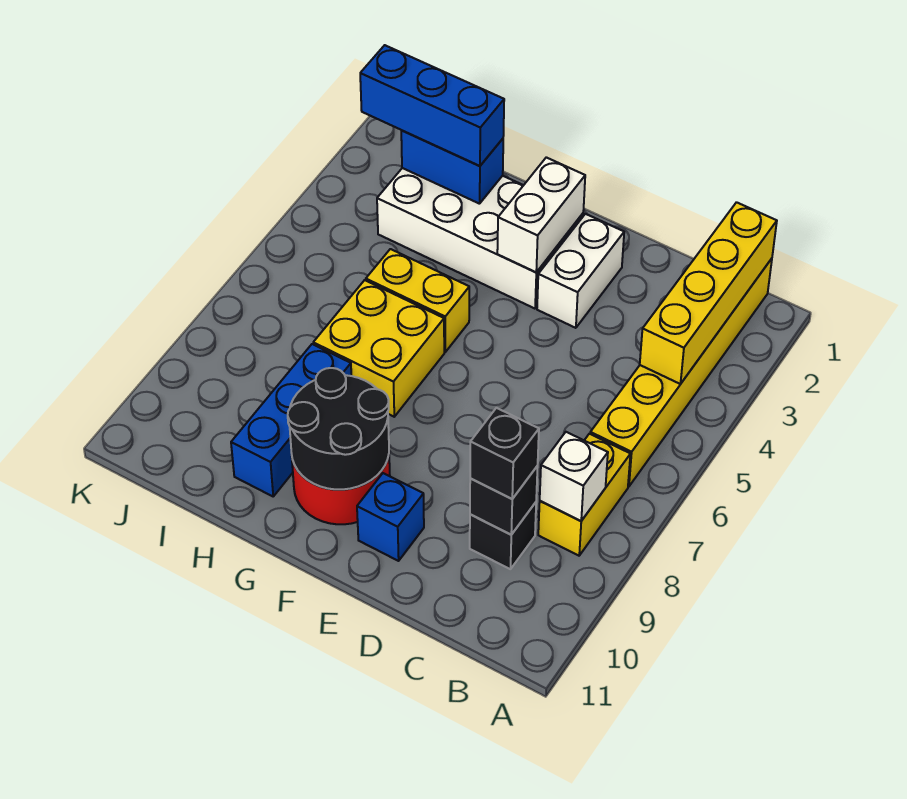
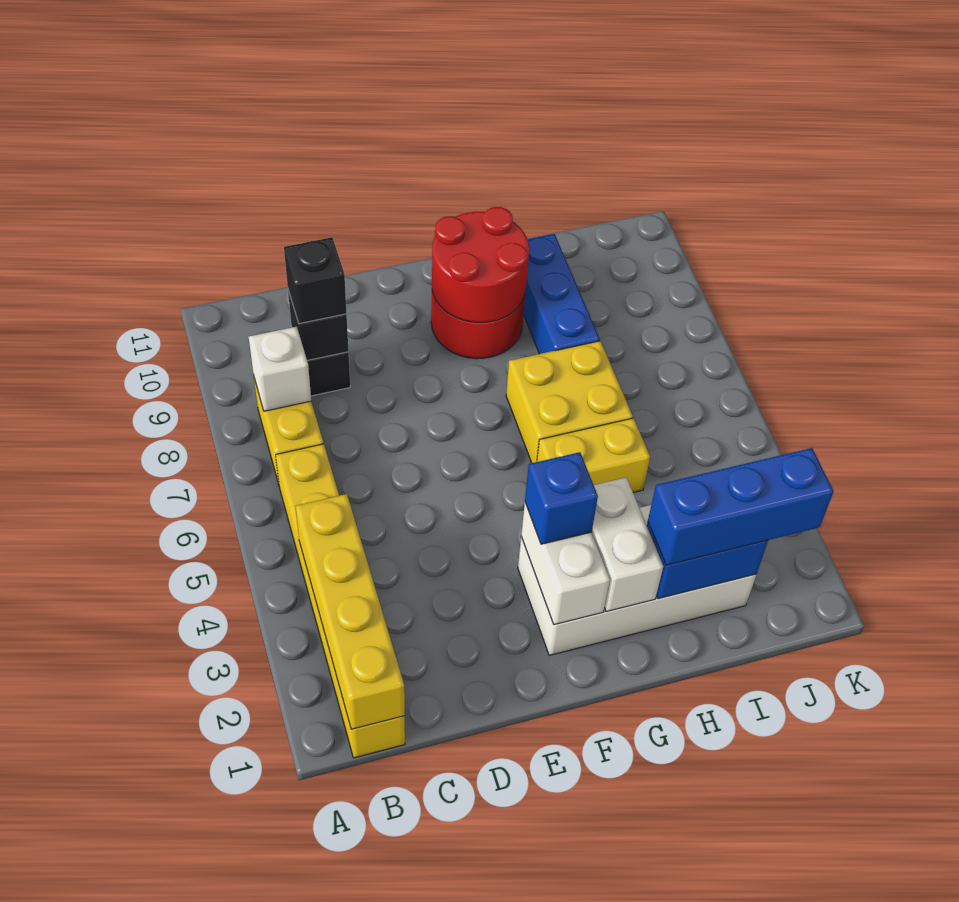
white brick E2:E3 level 1 -> white brick G2:G3 level 2
blue brick E10 level 1 -> blue brick F3 level 3
black round brick F9:G10 level 2 -> red round brick F9:G10 level 2

